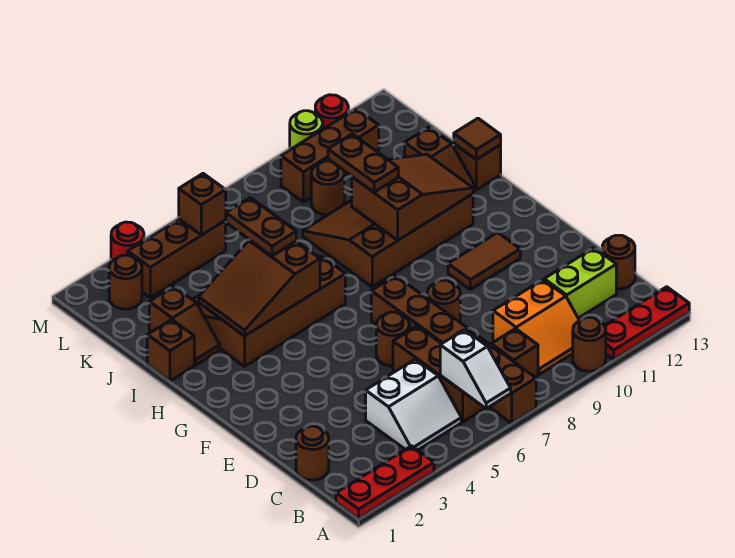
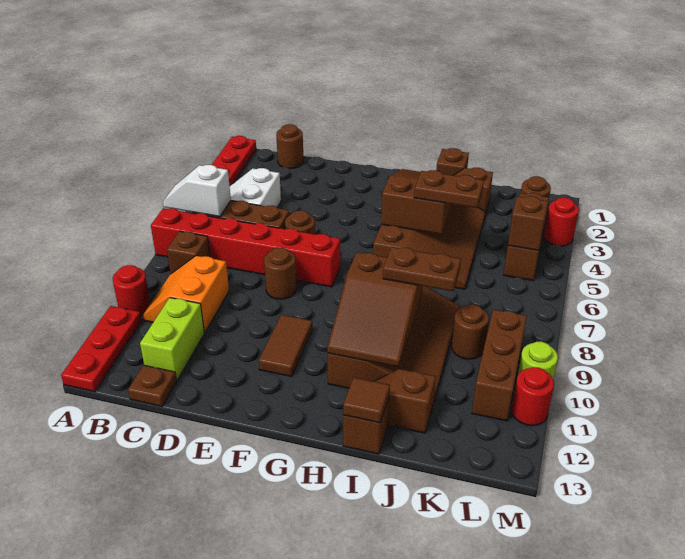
brown brick A7:F7 level 1 -> red brick A7:F7 level 1
brown round brick A10 level 1 -> red round brick A10 level 1
brown round brick C13 level 1 -> brown plate C13 level 1

